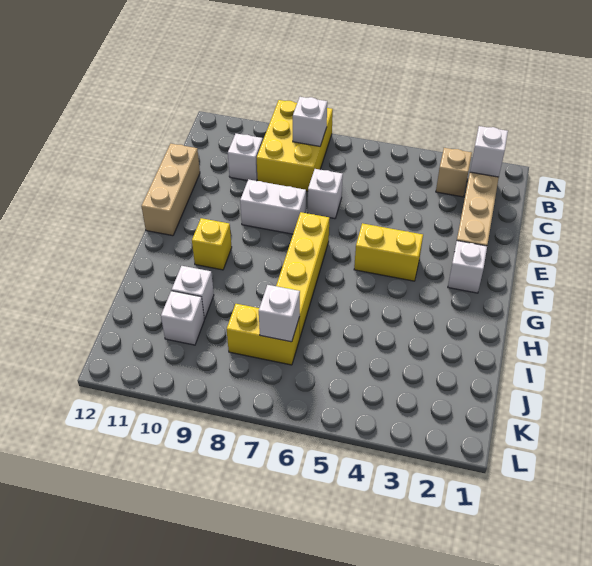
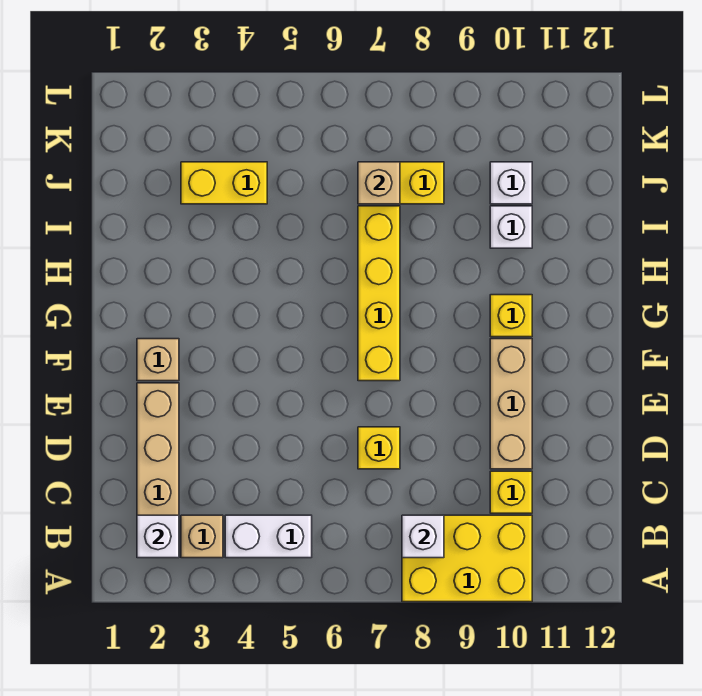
yellow brick A8:C9 level 1 -> yellow brick A8:B10 level 1
white brick C10 level 1 -> yellow brick C10 level 1
white brick D7 level 1 -> yellow brick D7 level 1
tan brick D12:F12 level 1 -> tan brick D10:F10 level 1
white brick E8:E9 level 1 -> white brick B4:B5 level 1
white brick F2 level 1 -> tan brick F2 level 1
yellow brick F4:F5 level 1 -> yellow brick J3:J4 level 1
white brick J7 level 2 -> tan brick J7 level 2

